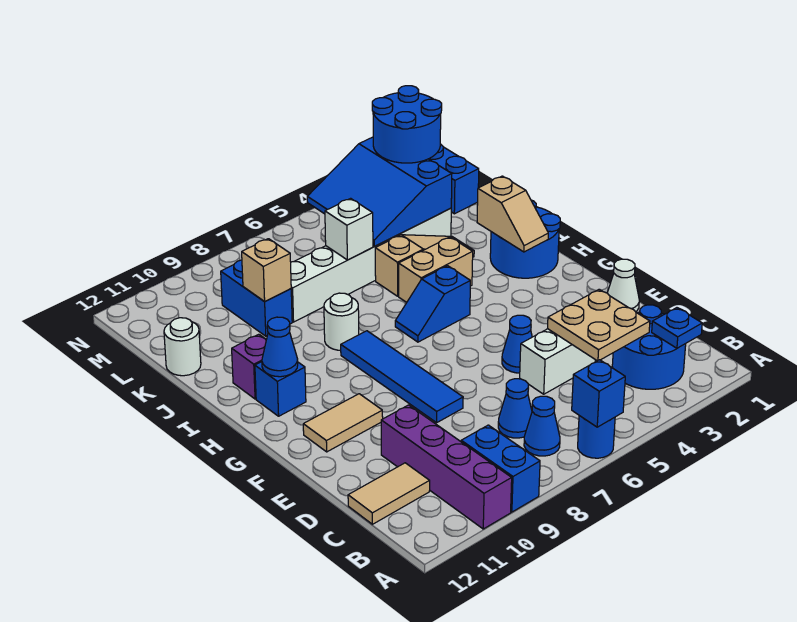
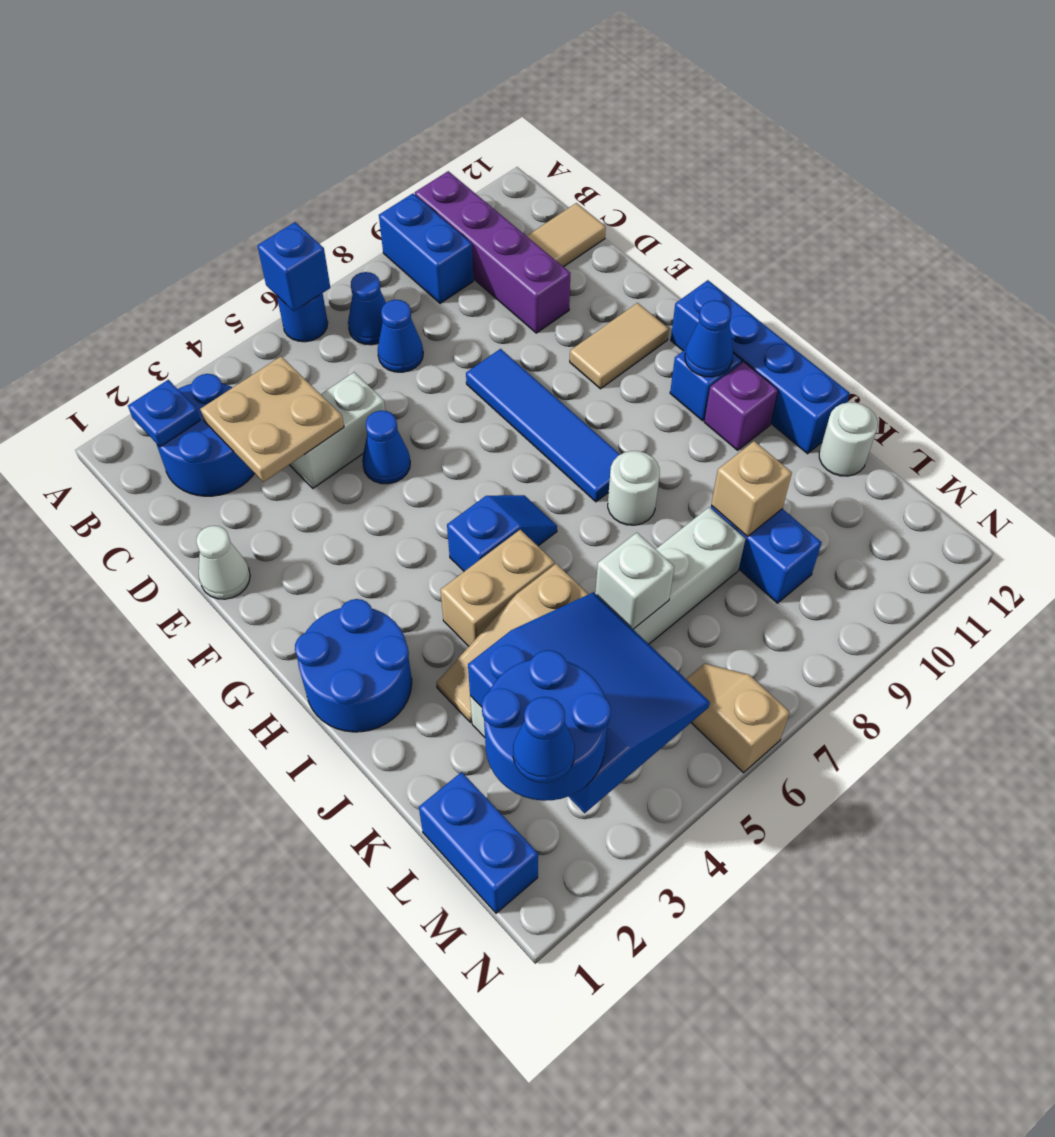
none -> blue brick G12:J12 level 1
tan slope H2:I2 level 2 top I -> tan slope M6:N6 level 1 top N
none -> blue cone M2 level 4

